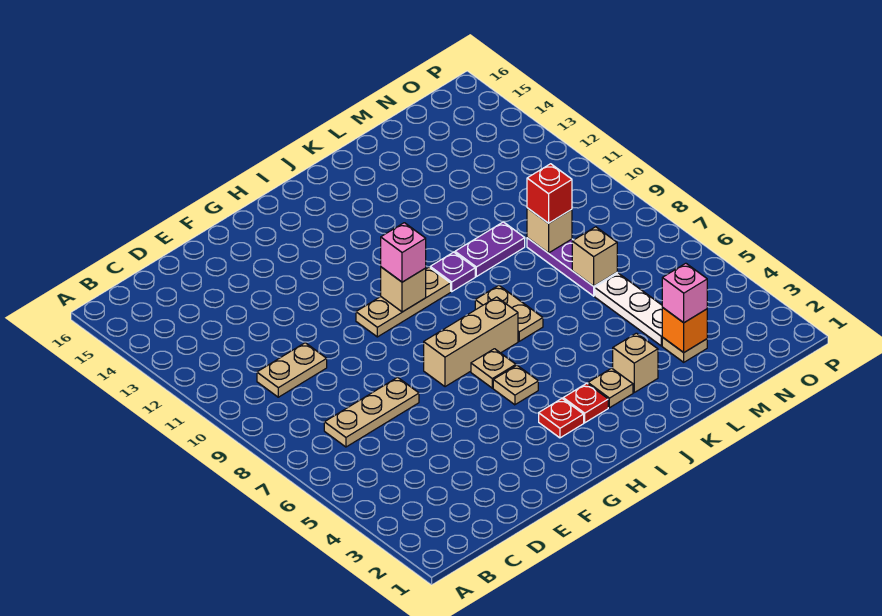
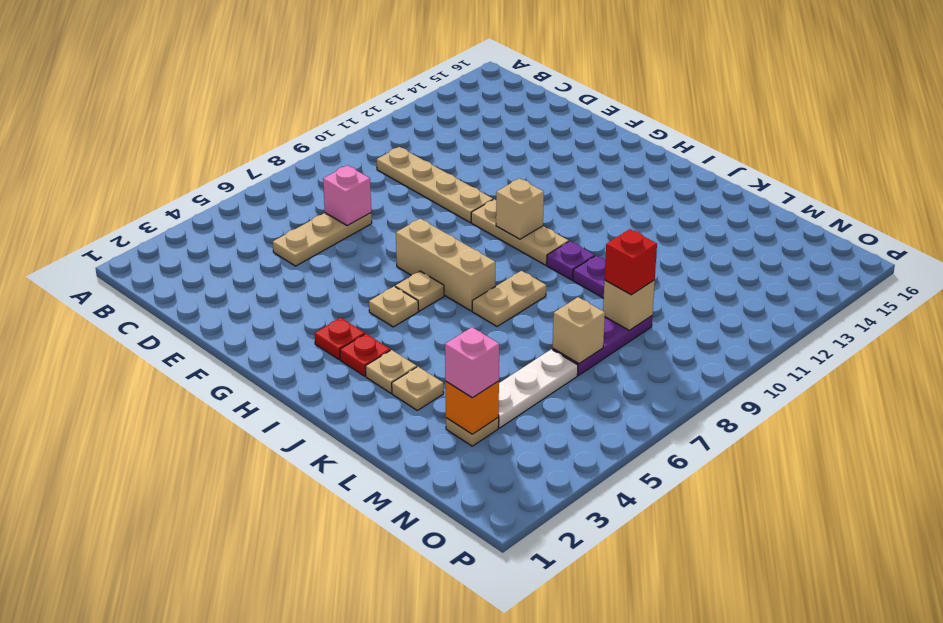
tan plate C7:E7 level 1 -> tan plate D5:D7 level 1
tan plate C10:D10 level 1 -> tan plate C10:F10 level 1
pink brick H10 level 3 -> pink brick D7 level 2
tan brick K3 level 1 -> tan plate K3 level 1

